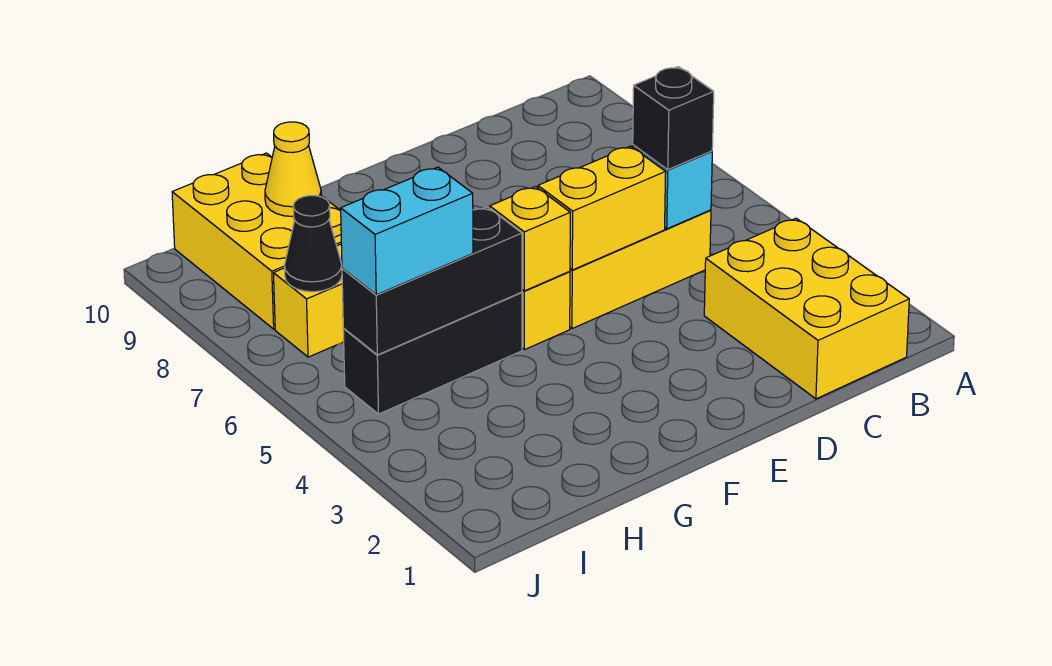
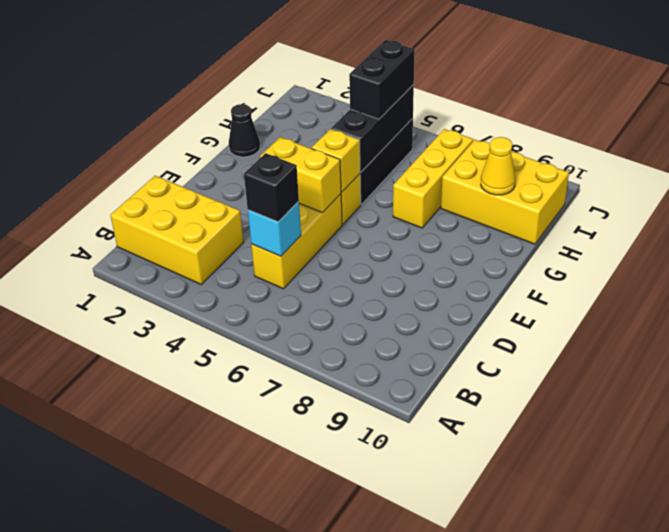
yellow brick D5:E5 level 2 -> yellow brick E4:E5 level 2
cyan brick H5:I5 level 3 -> black brick H5:I5 level 3
black cone I7 level 2 -> black cone G1 level 1

